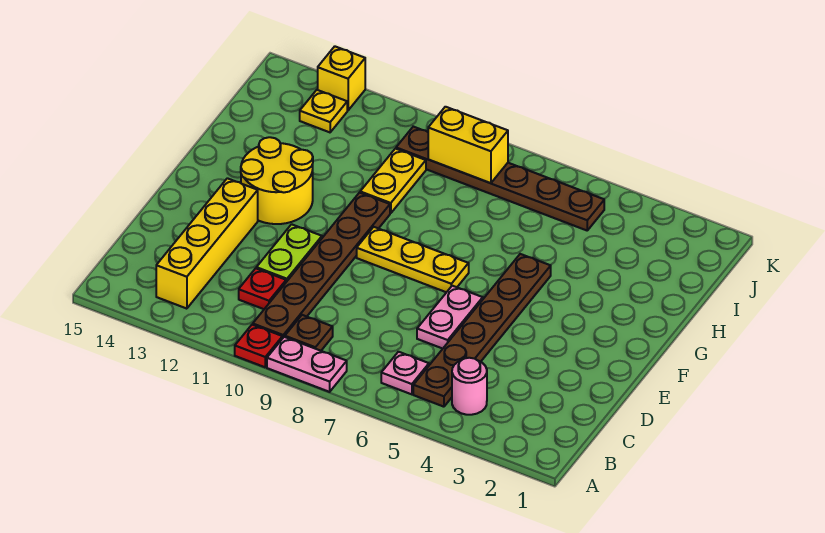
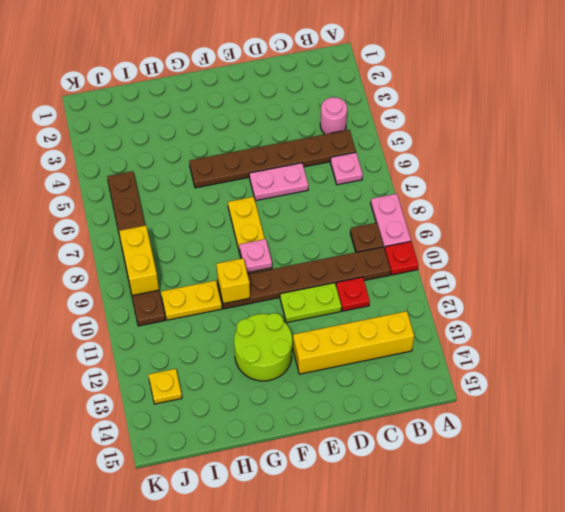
none -> pink plate F9 level 2
yellow round brick F12:G13 level 1 -> lime round brick F12:G13 level 1
yellow brick K13 level 1 -> yellow brick G10 level 2

